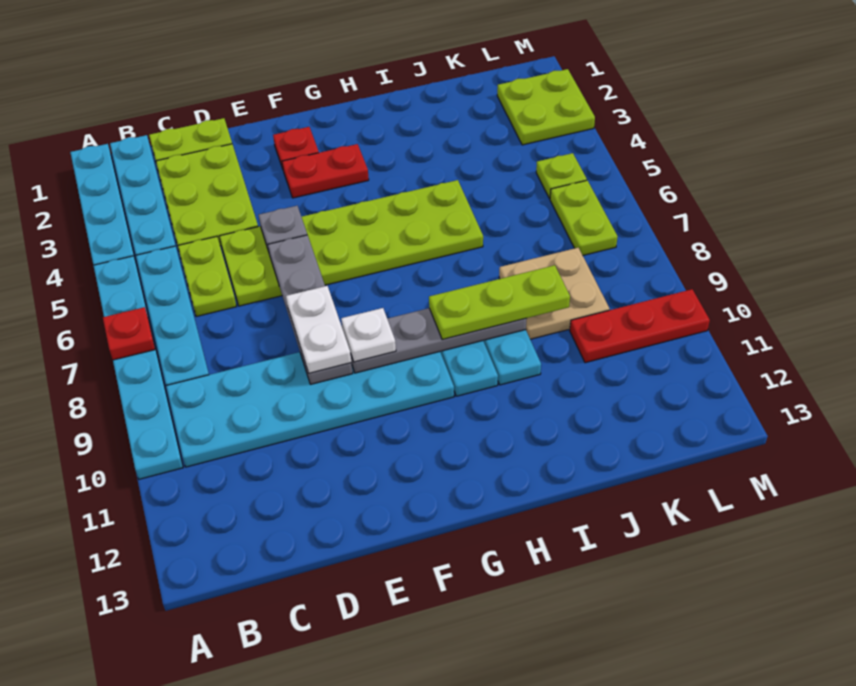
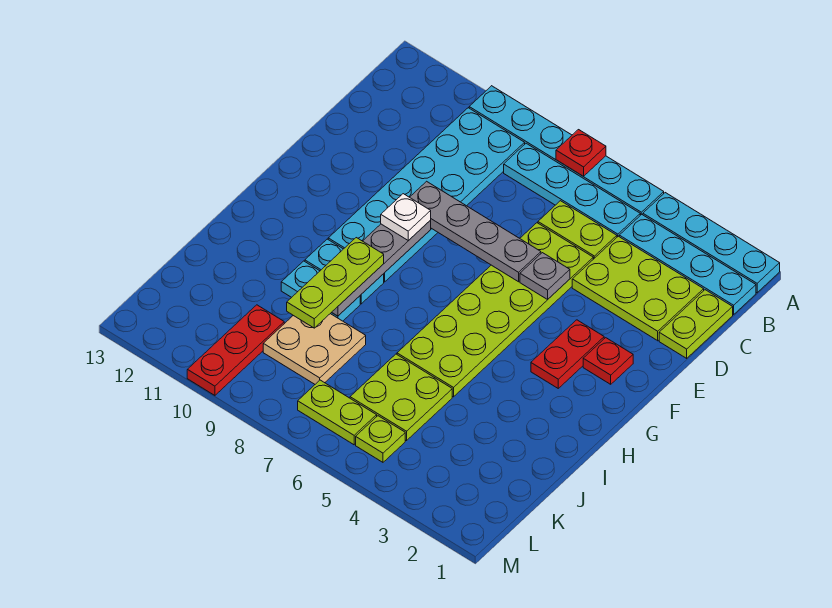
white plate E8:E9 level 3 -> none
lime plate L2:M3 level 1 -> lime plate J5:K6 level 1

